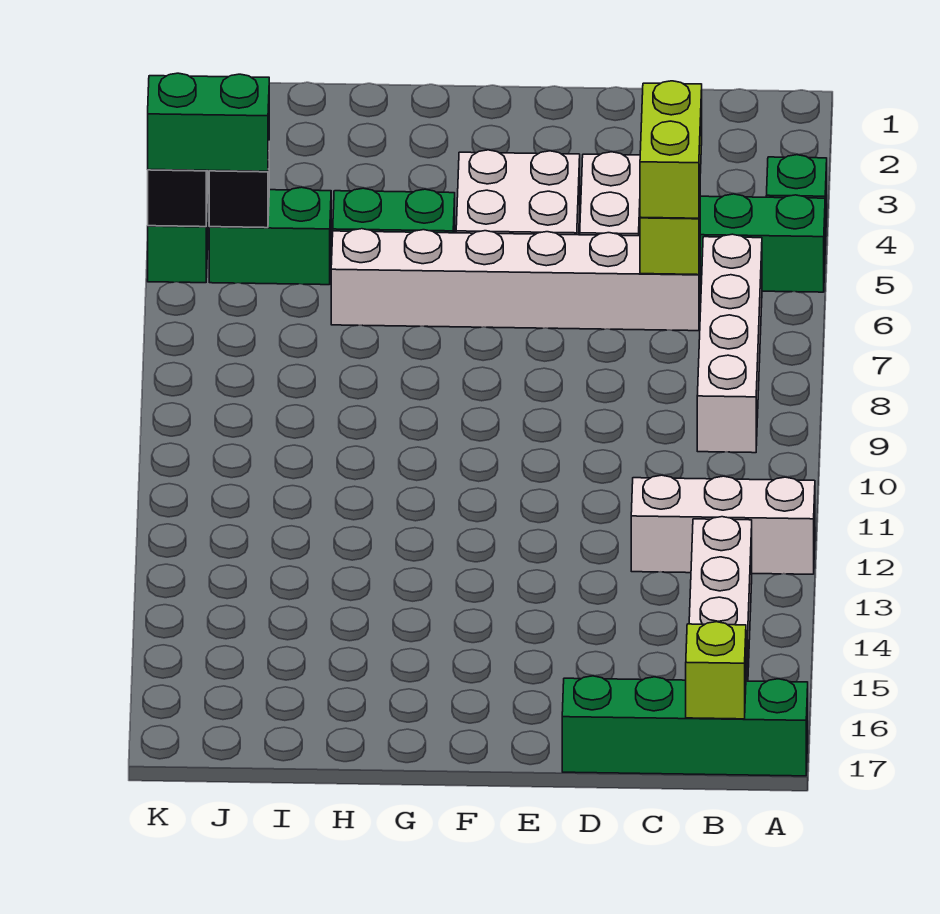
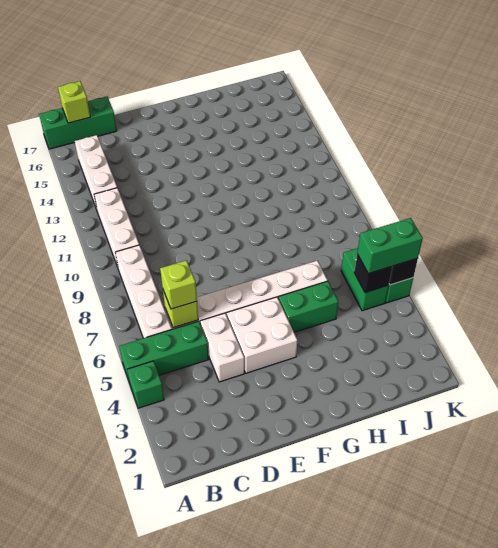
white brick A12:C12 level 1 -> white brick B10:B12 level 1
green brick A17:D17 level 1 -> green brick A17:C17 level 1
lime brick C5:C6 level 3 -> lime brick C6 level 3
green brick I5:J5 level 1 -> green brick J5:J6 level 1

